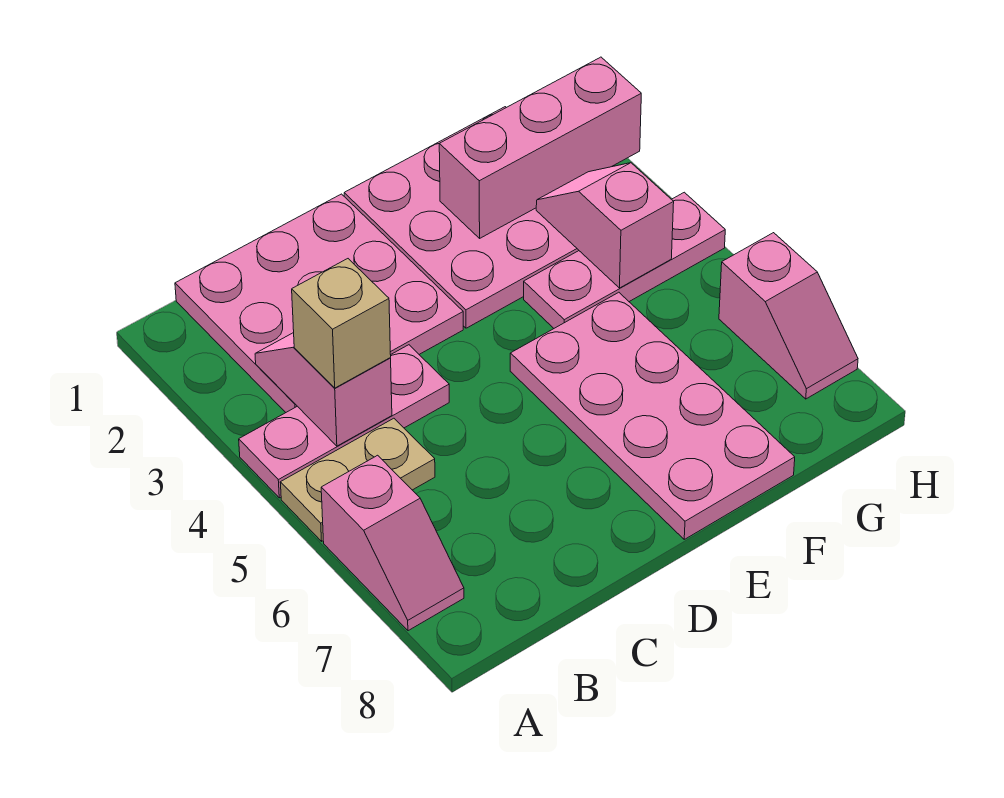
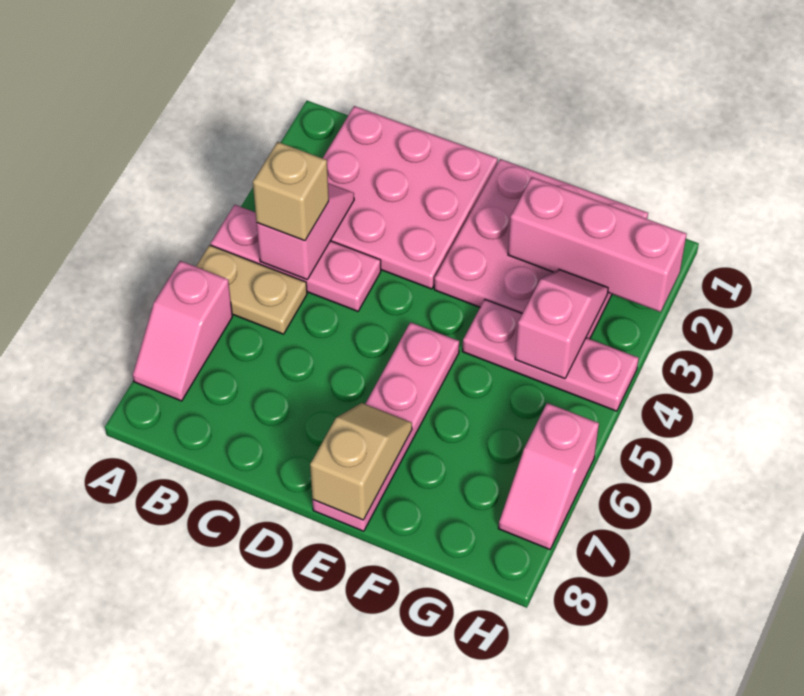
pink plate E5:F8 level 1 -> pink plate E5:E8 level 1
none -> tan slope E7:E8 level 2 top 8

